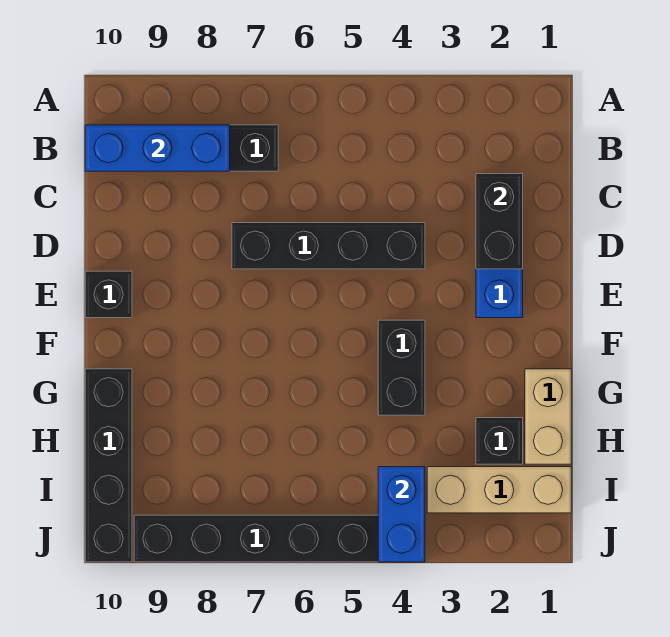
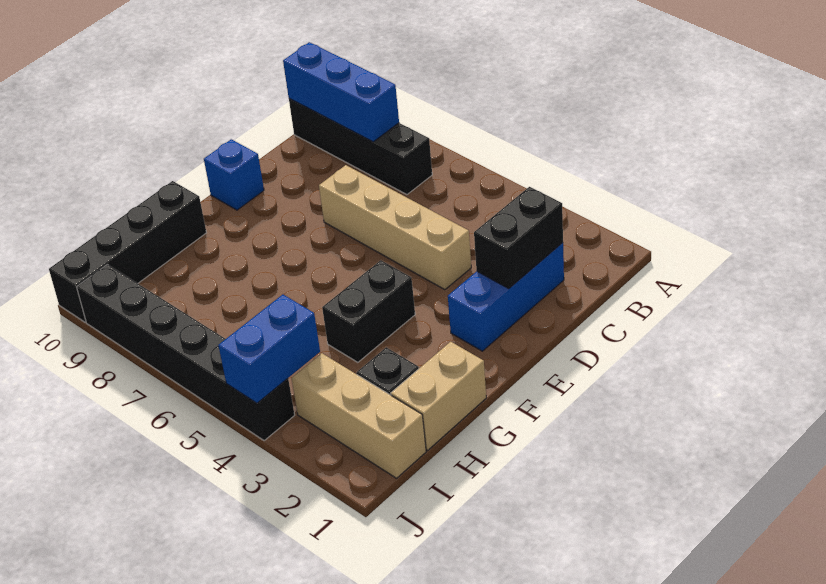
black brick D4:D7 level 1 -> tan brick D4:D7 level 1
black brick E10 level 1 -> blue brick E10 level 1

